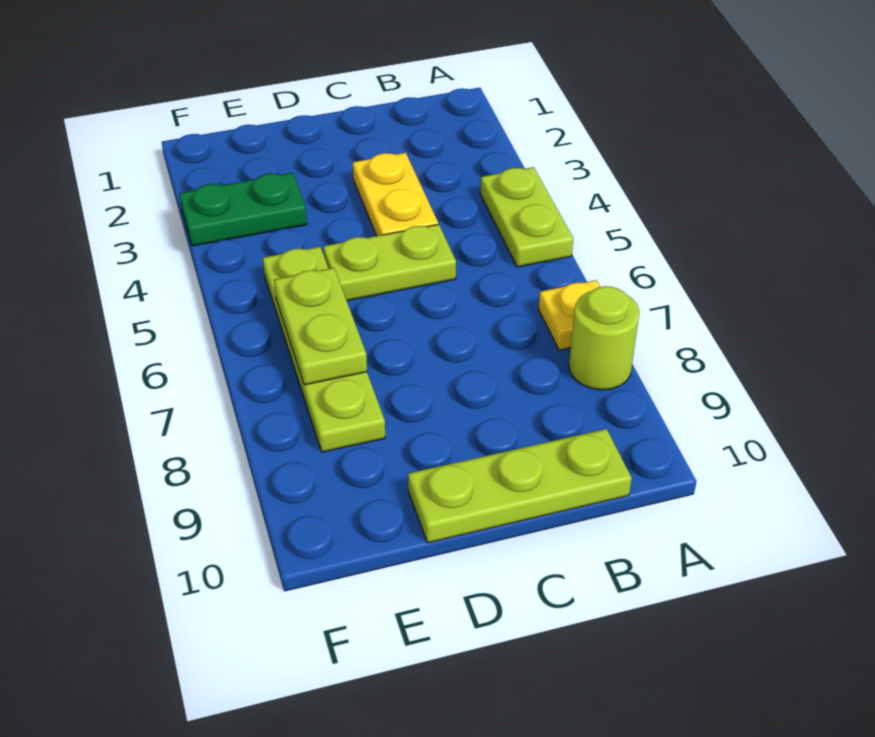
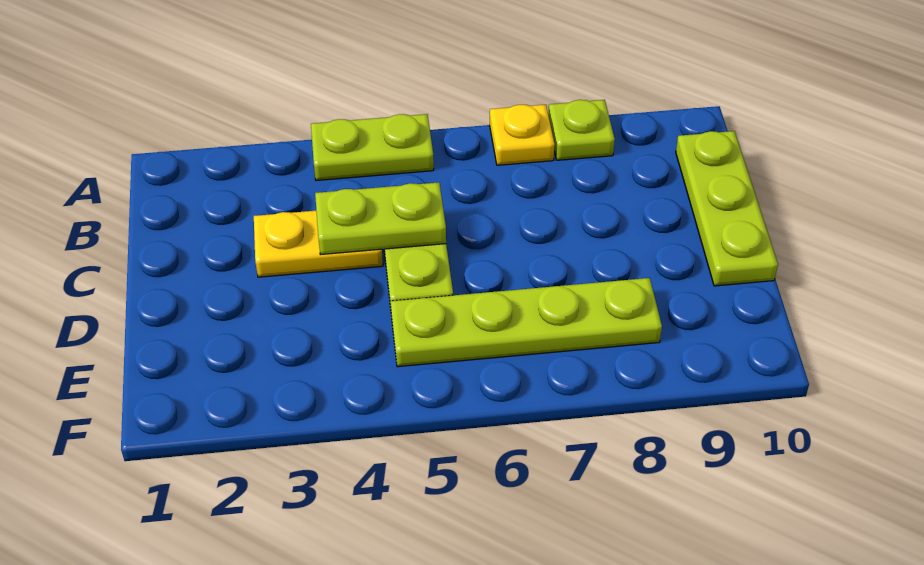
lime round brick A8 level 1 -> lime plate A8 level 1
green plate E3:F3 level 1 -> none
lime plate E6:E7 level 2 -> lime plate C4:C5 level 2

